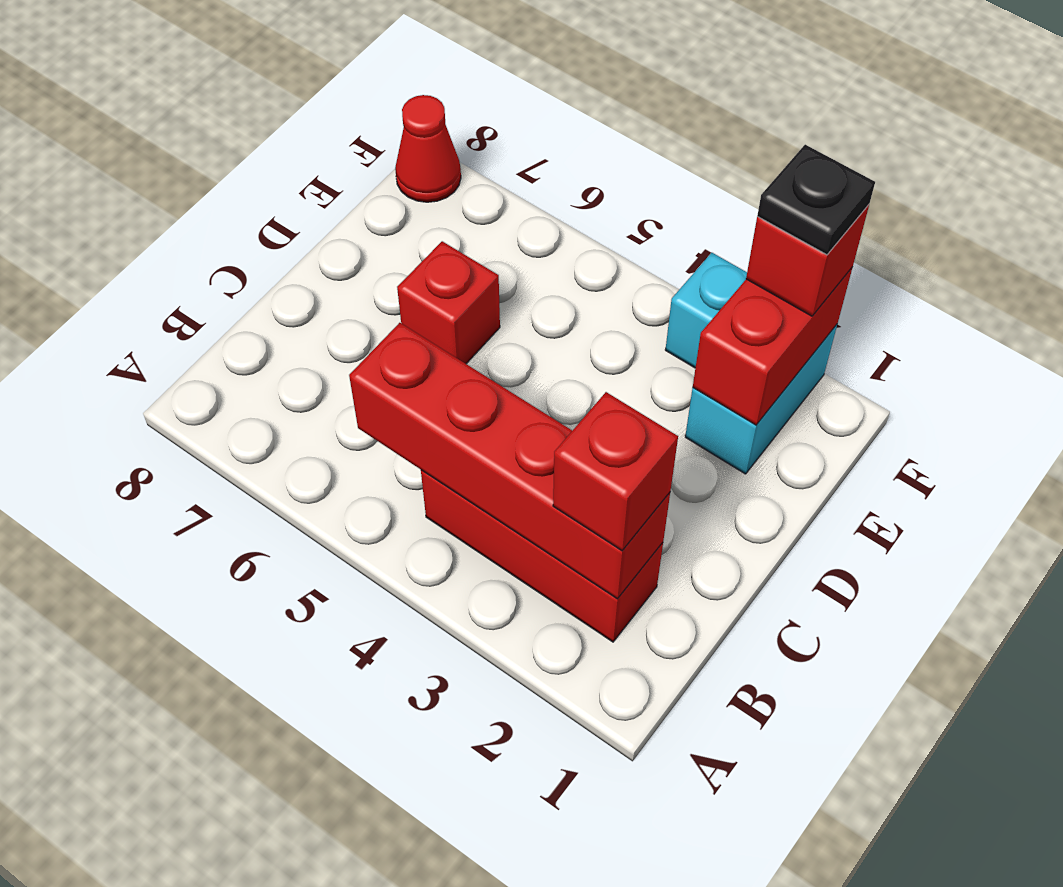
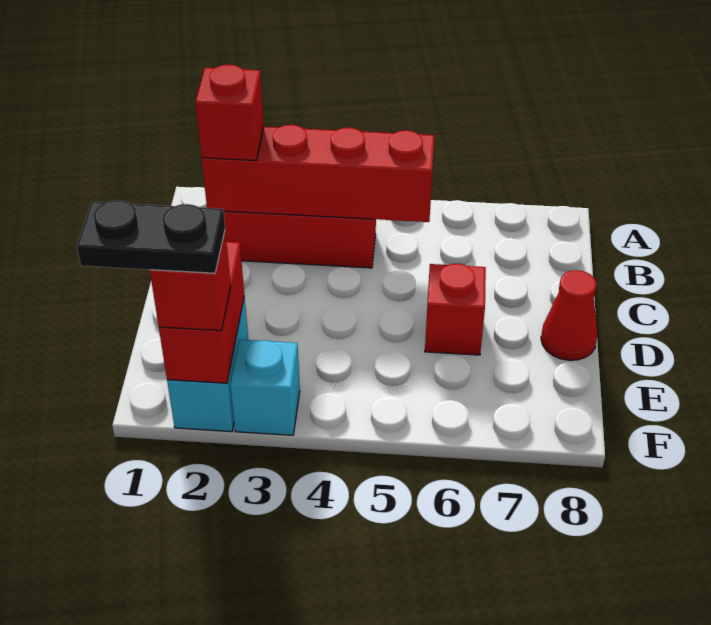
black plate F2 level 4 -> black plate F1:F2 level 4
red cone F8 level 1 -> red cone D8 level 1

